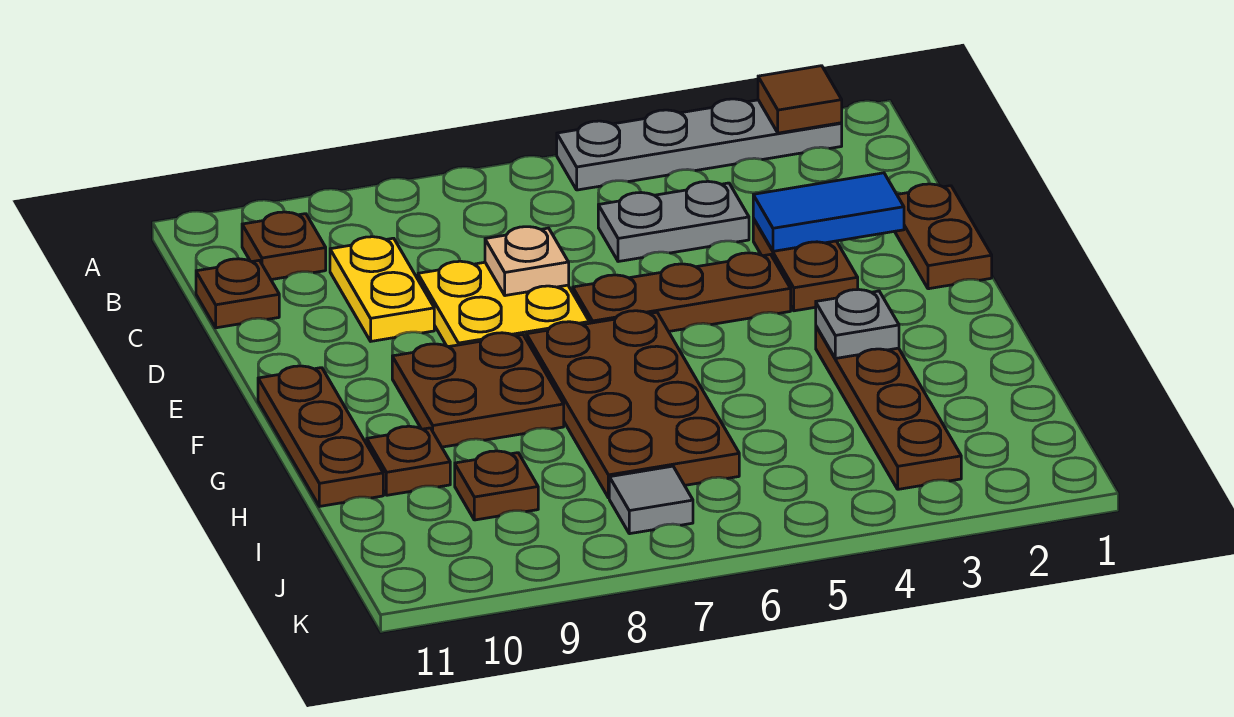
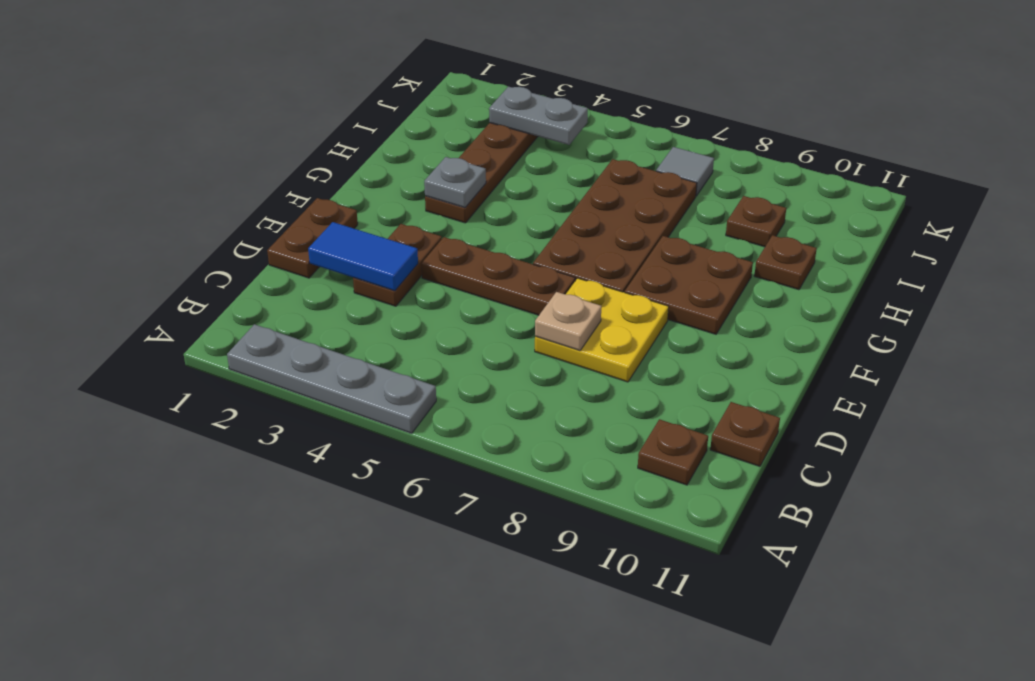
brown tile A2 level 2 -> none
grey plate C4:C5 level 1 -> grey plate J3:J4 level 2
yellow plate C9:D9 level 1 -> none
brown plate F11:H11 level 1 -> none

